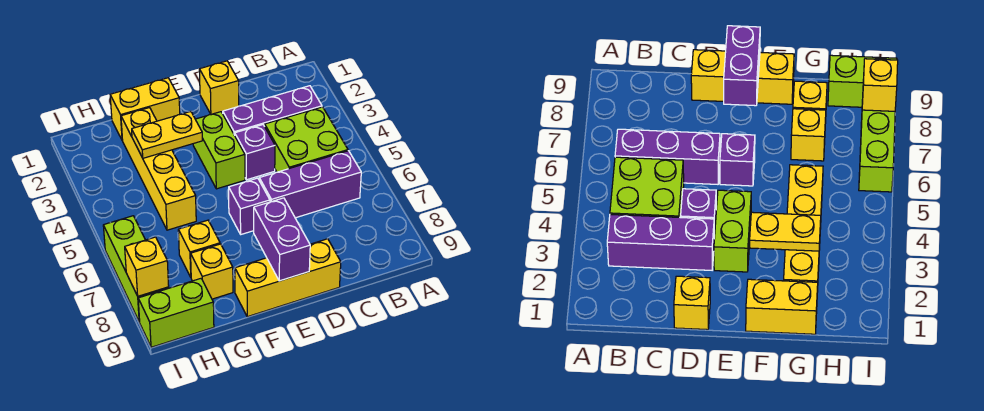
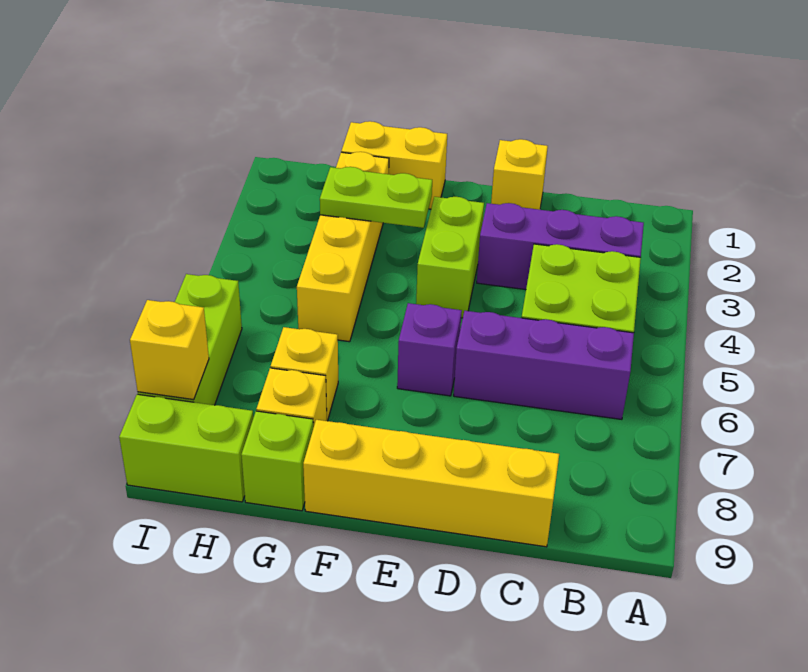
purple brick D4 level 1 -> none
yellow brick D9:F9 level 1 -> yellow brick C9:F9 level 1
purple brick E8:E9 level 2 -> none
yellow plate F3:G3 level 2 -> lime plate F3:G3 level 2
none -> lime brick G9 level 1

